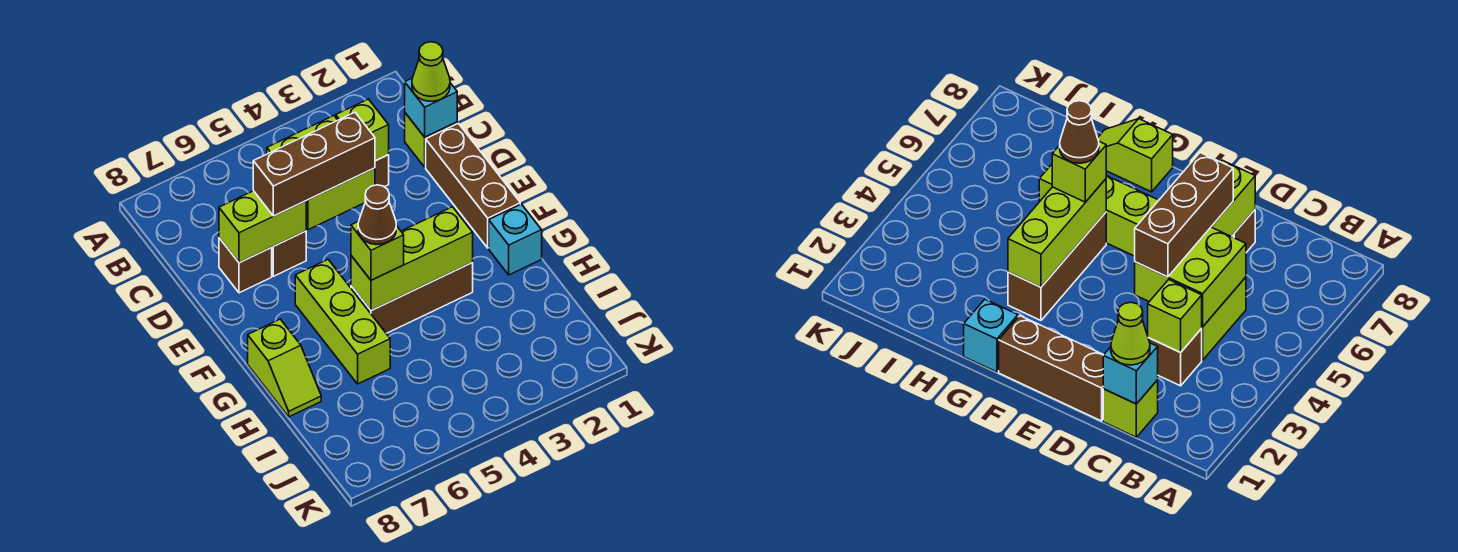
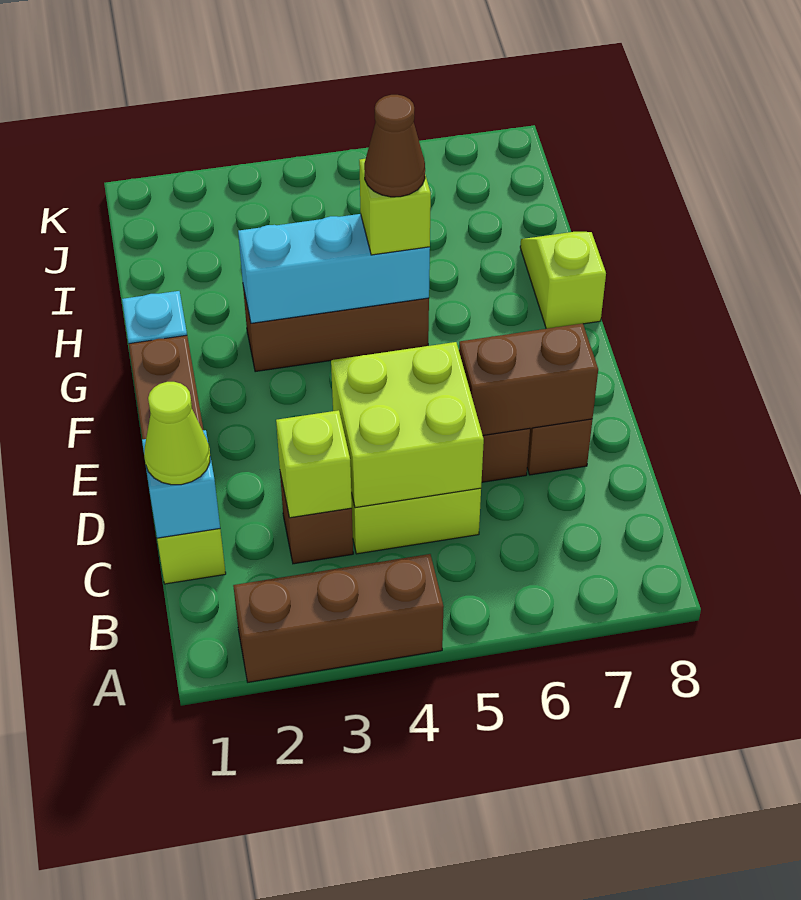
brown brick D4:D6 level 3 -> brown brick A2:A4 level 1
lime brick D6:D7 level 2 -> brown brick D6:D7 level 2
lime brick F6:H6 level 1 -> none
lime brick G3:G5 level 2 -> cyan brick G3:G5 level 2

